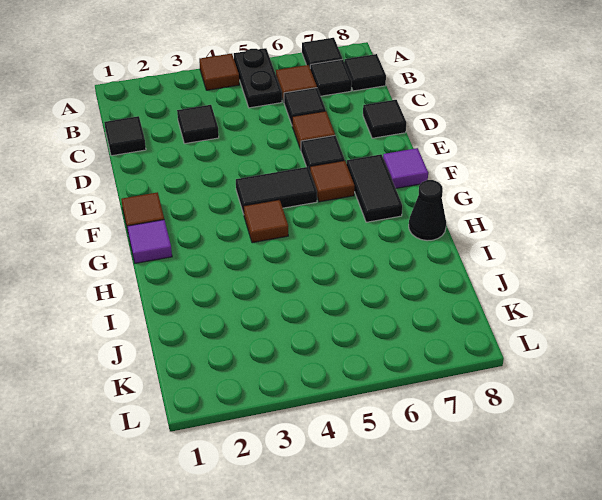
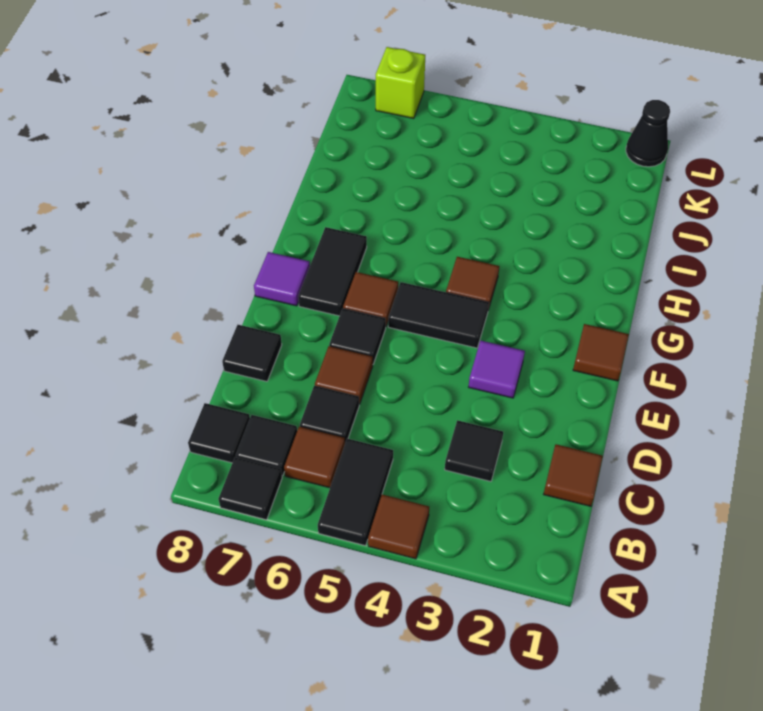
black plate A5:B5 level 1 -> black tile A5:B5 level 1
black tile C1 level 1 -> brown tile C1 level 1
purple tile G1 level 1 -> purple tile E3 level 1
black cone H8 level 1 -> black cone L1 level 1
none -> lime brick L7 level 1

